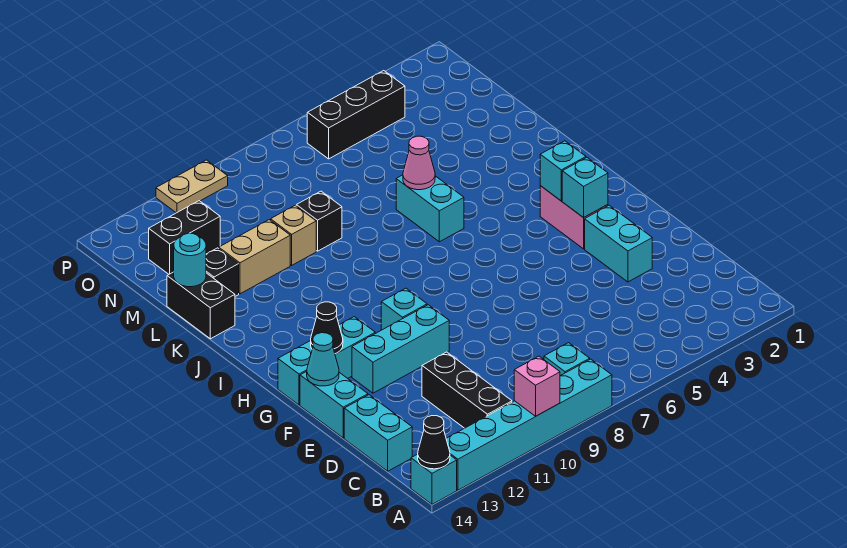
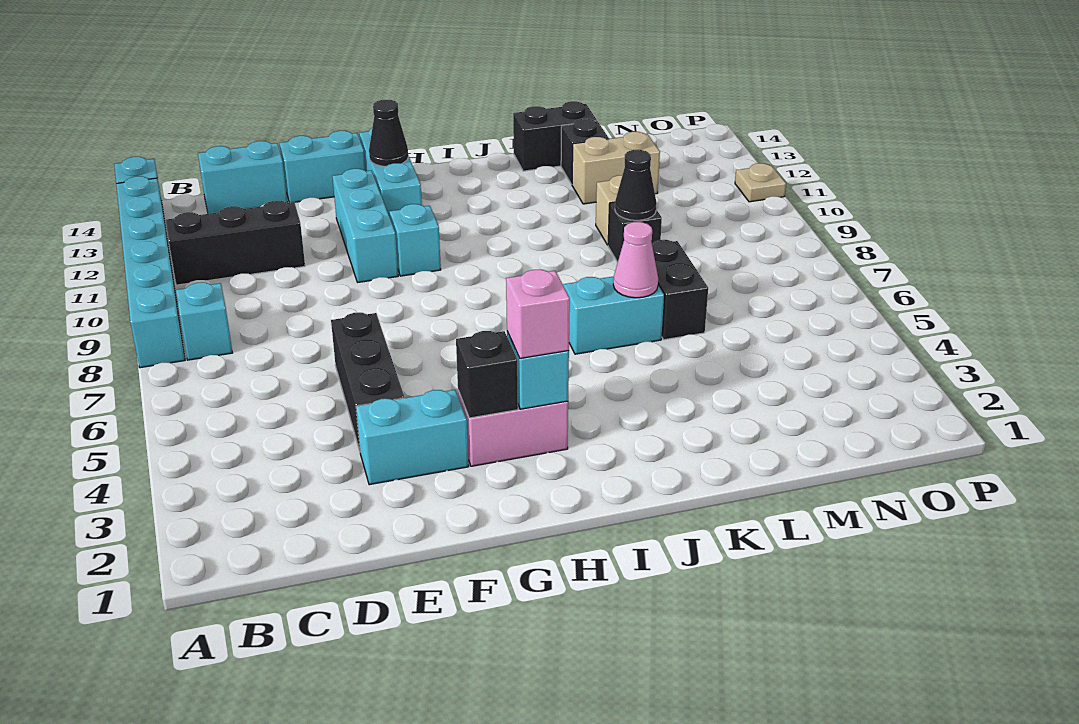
pink brick A10 level 2 -> pink brick H3 level 3
black cone A14 level 2 -> black cone L9 level 2
cyan cone F14 level 2 -> none
cyan brick G3 level 2 -> black brick G3 level 2
tan brick L11:L12 level 1 -> tan brick L12:M12 level 1
cyan round brick L14 level 2 -> none
black brick N12:N13 level 1 -> black brick L6:L7 level 1
black brick O4:O6 level 1 -> black brick E4:E6 level 1
tan plate P10:P11 level 1 -> tan plate P11 level 1

